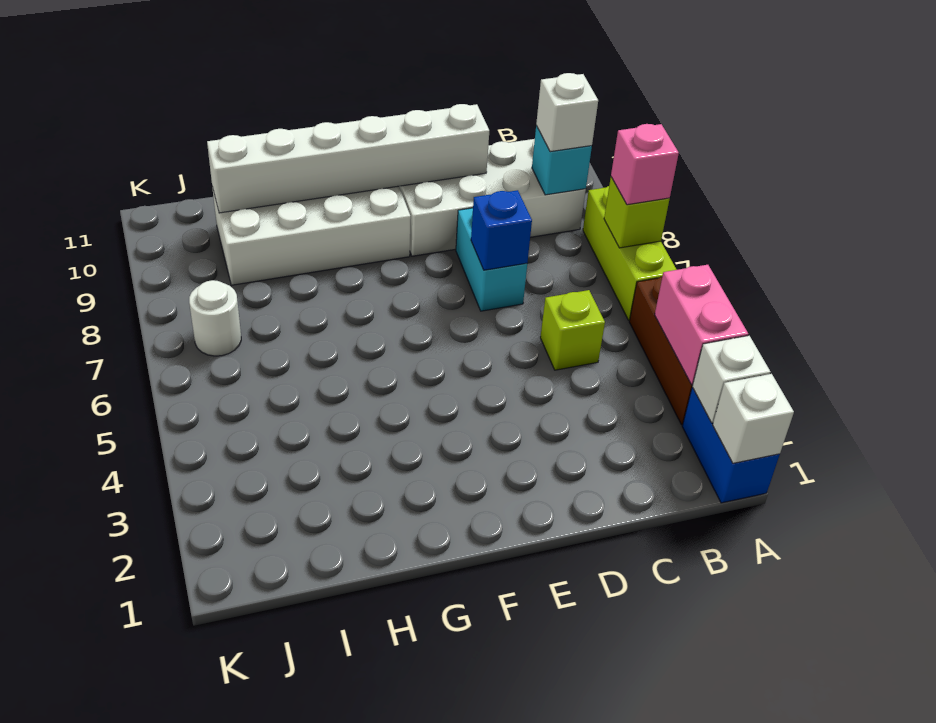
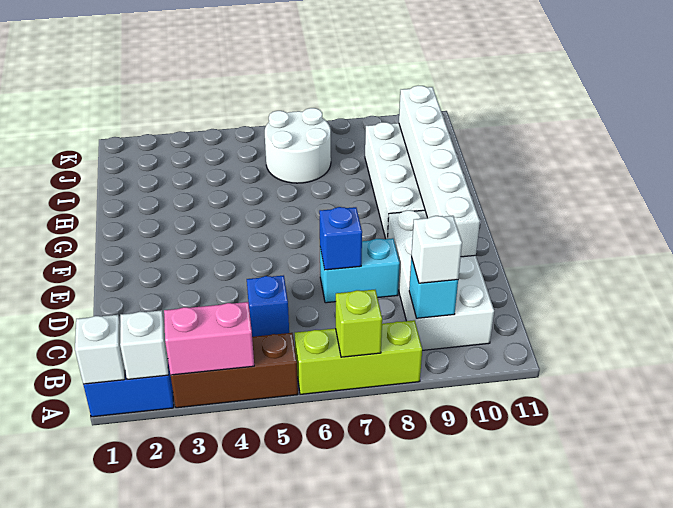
pink brick A7 level 3 -> none
lime brick C5 level 1 -> blue brick C5 level 1
white round brick J7 level 1 -> white round brick I6:J7 level 1

